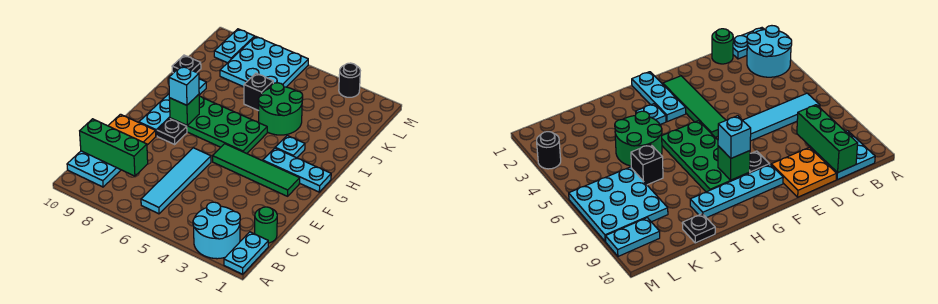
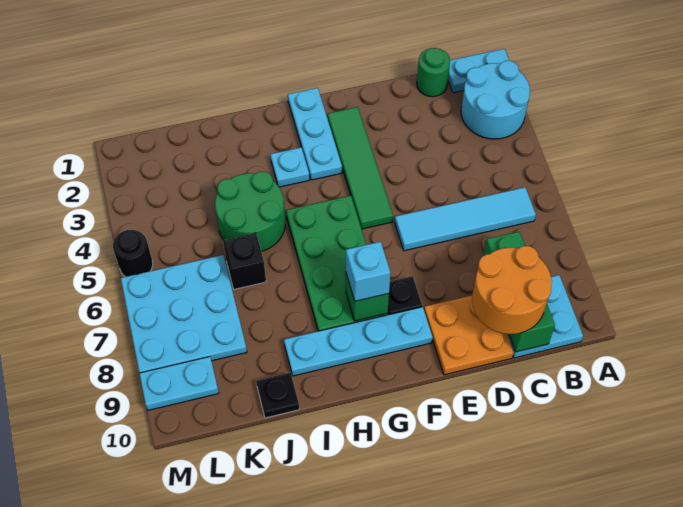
none -> orange round brick C9:D10 level 3
black round brick M3 level 1 -> black round brick M5 level 1

